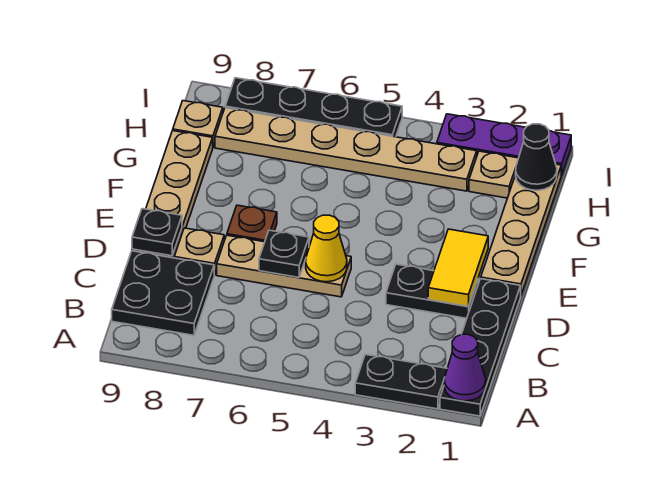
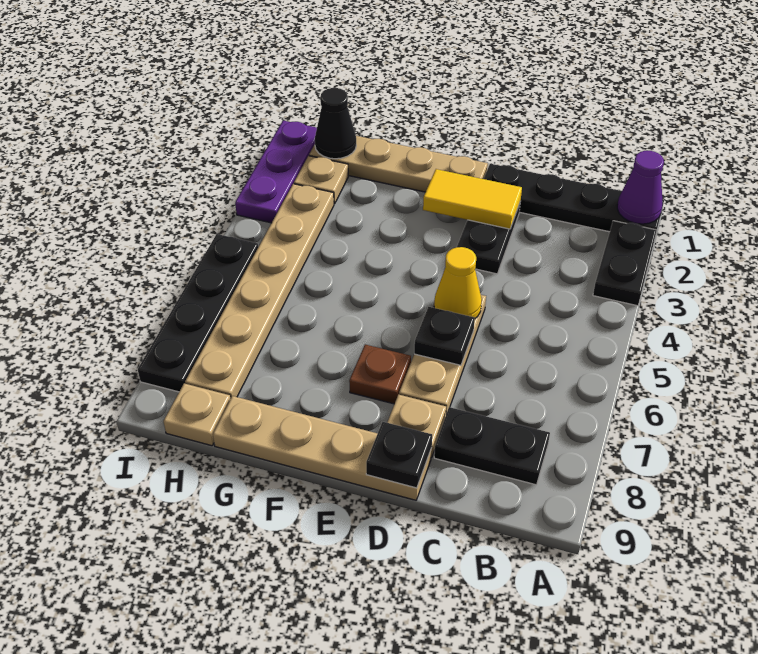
black plate B8:C9 level 1 -> black plate B8:C8 level 1

